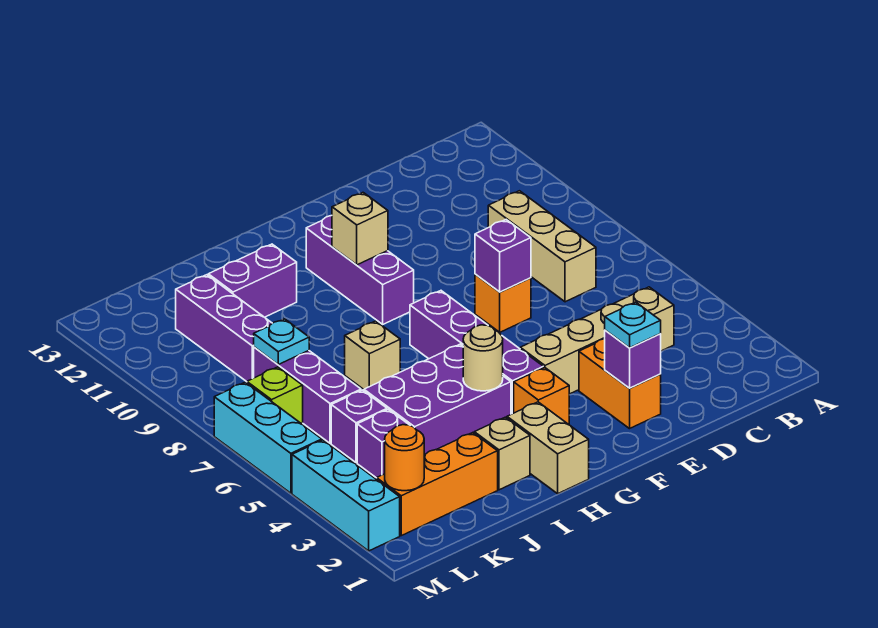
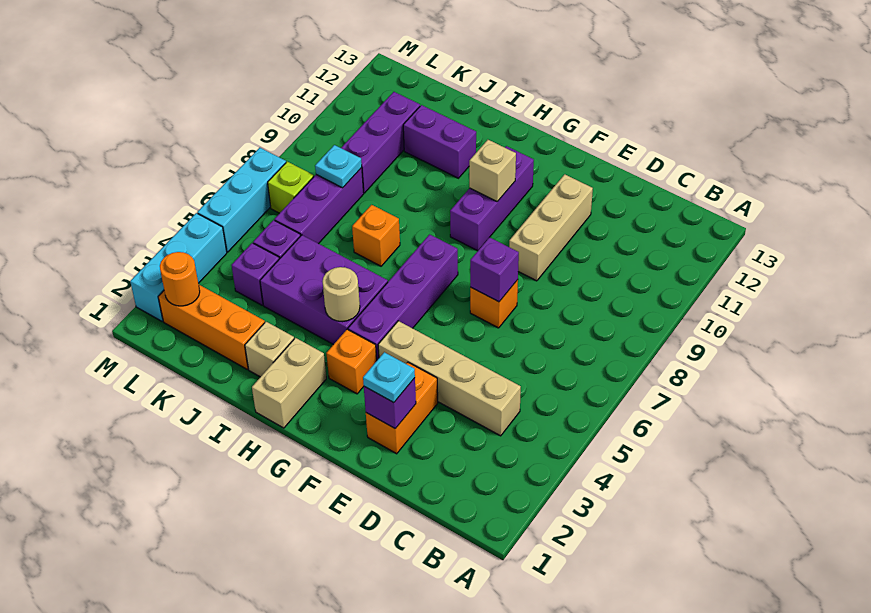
tan brick C7:C9 level 1 -> tan brick E9:E11 level 1
tan brick I7 level 1 -> orange brick I7 level 1

